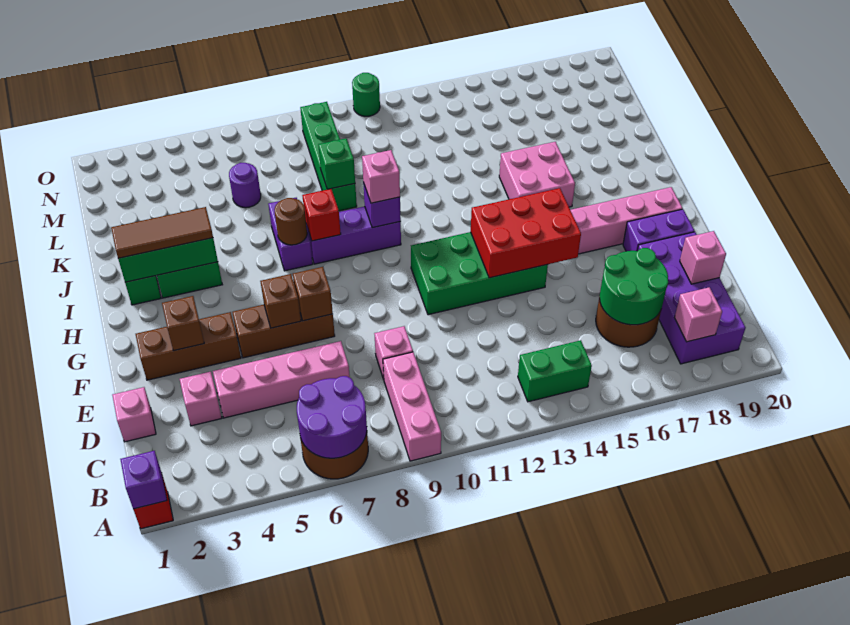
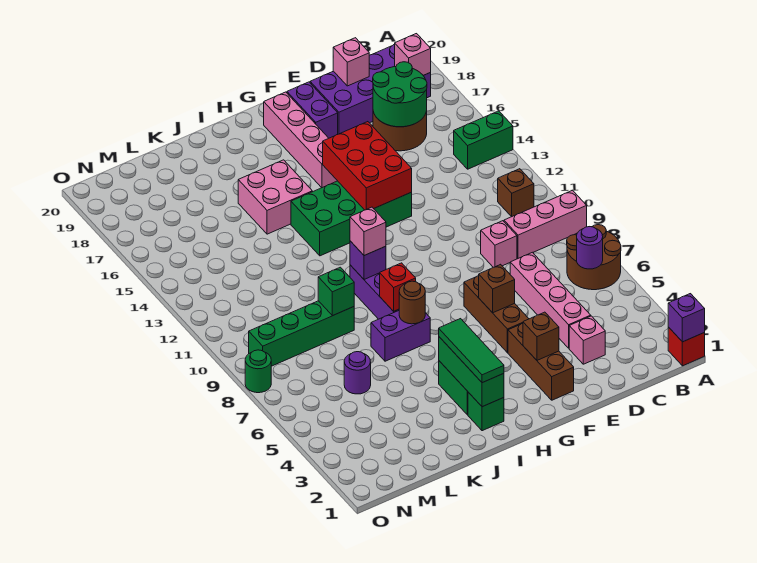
purple round brick A6:B7 level 2 -> purple round brick B6 level 2
green brick B13:B14 level 1 -> green brick A14:B14 level 1
pink brick D1 level 1 -> none
brown brick F7 level 2 -> brown brick B11 level 1
green brick F11:G14 level 1 -> green brick F13:I14 level 1
brown tile I2:I4 level 3 -> green tile I2:I4 level 3
green round brick O11 level 1 -> green round brick O8 level 1

